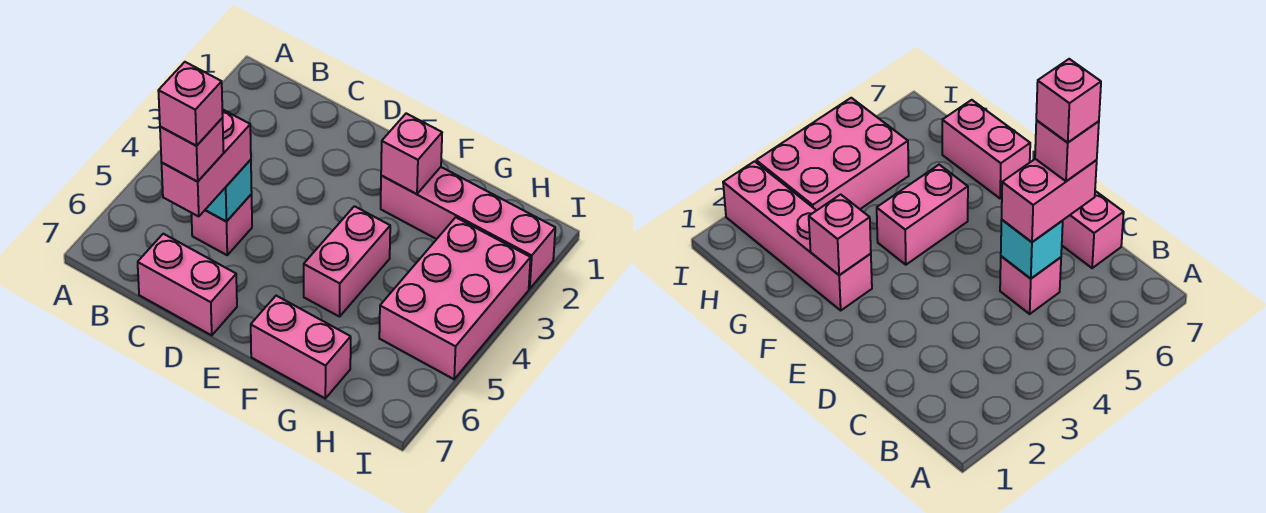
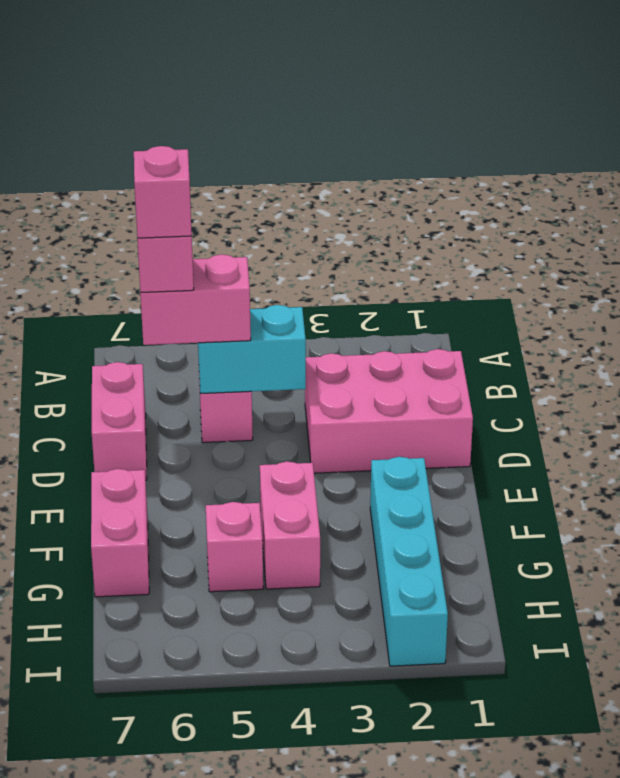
cyan brick C5 level 2 -> cyan brick C4:C5 level 2
pink brick F2:I2 level 1 -> cyan brick F2:I2 level 1
pink brick F2 level 2 -> pink brick G5 level 1
pink brick F4:F5 level 1 -> pink brick F4:G4 level 1
pink brick H3:I5 level 1 -> pink brick C1:D3 level 1

